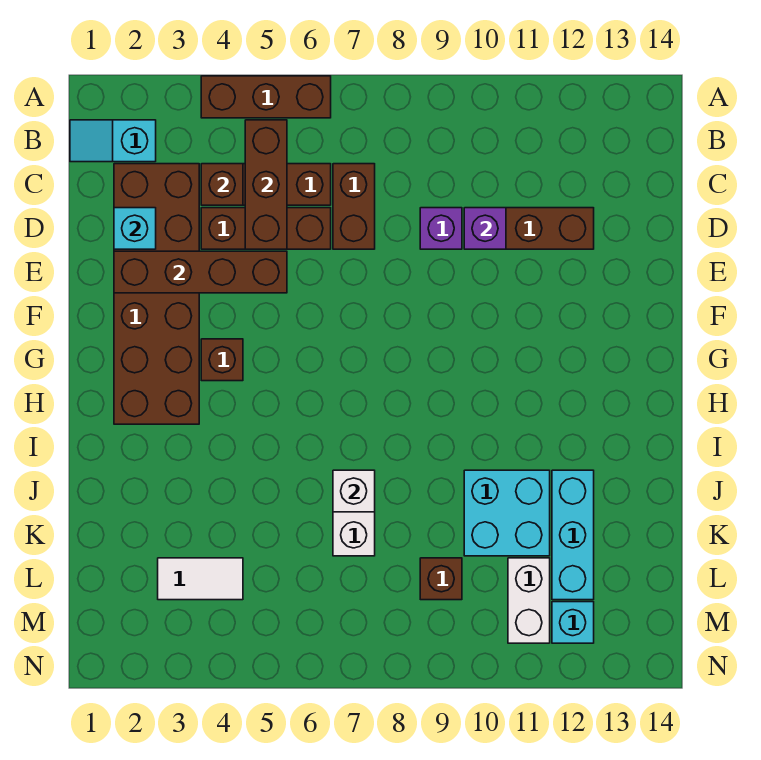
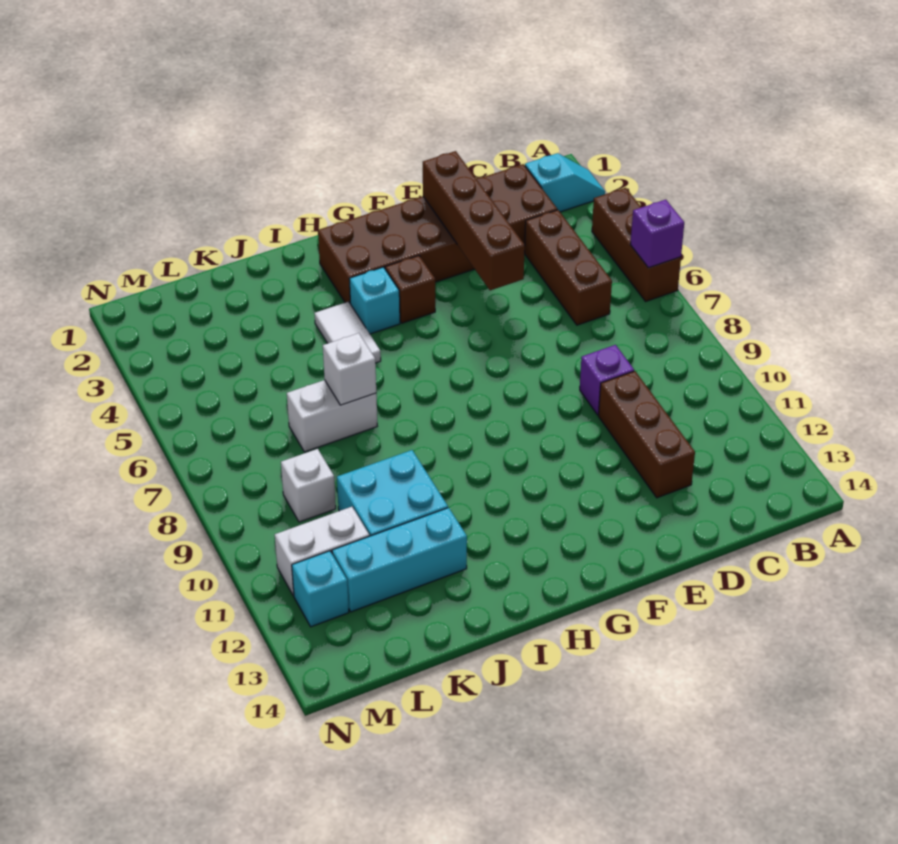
cyan slope B1:B2 level 1 top 2 -> cyan slope A2:B2 level 1 top B
brown brick B5:D5 level 2 -> none
brown brick C4 level 2 -> none
brown brick C7:D7 level 1 -> none
cyan brick D2 level 2 -> cyan brick H4 level 1
brown brick D4:D6 level 1 -> none
purple brick D10 level 2 -> purple brick A6 level 2
white tile L3:L4 level 1 -> white tile I4:I5 level 1
brown brick L9 level 1 -> white brick L9 level 1

